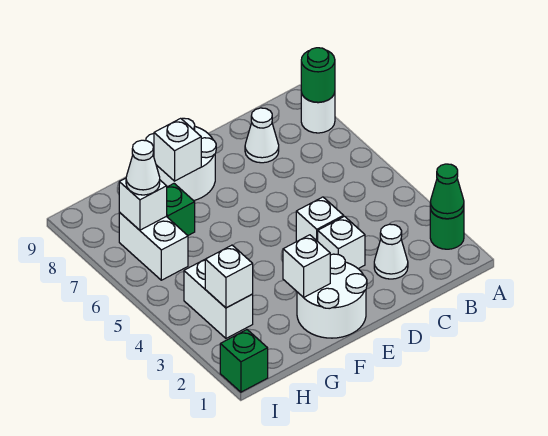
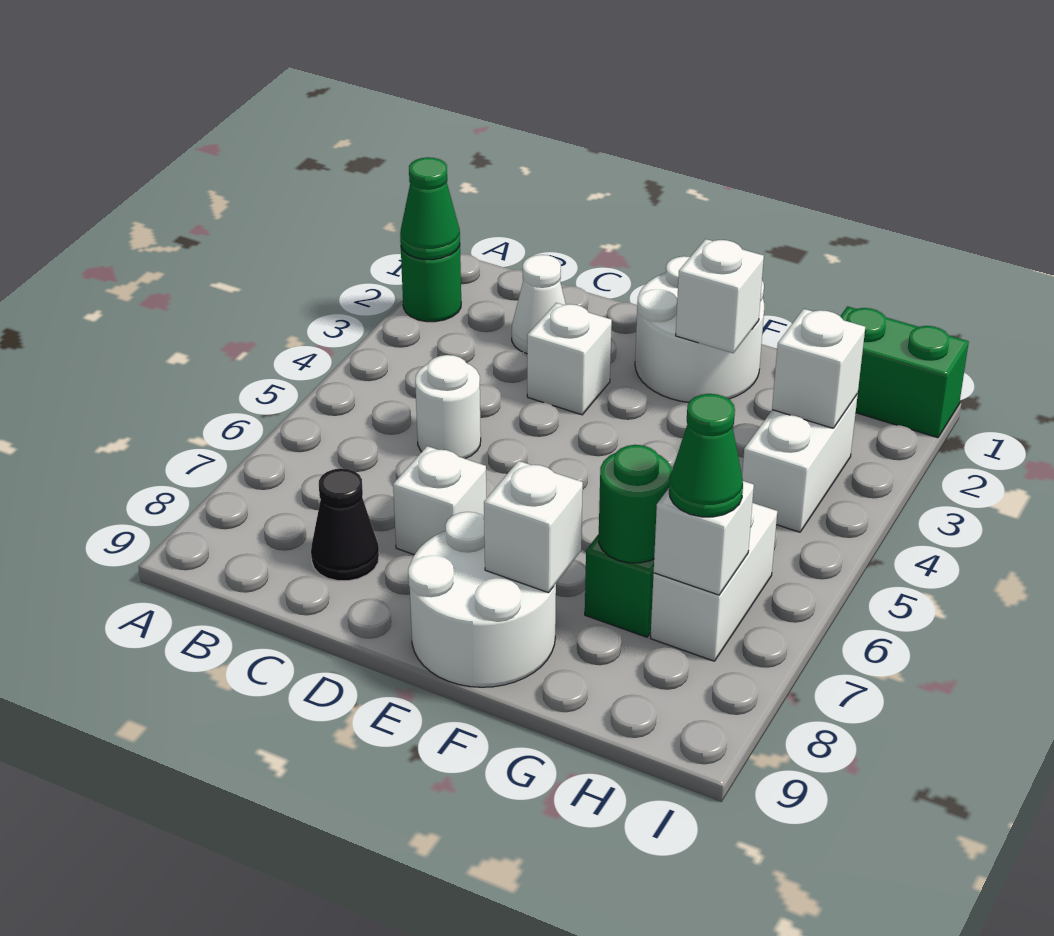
white round brick A8 level 1 -> white round brick C5 level 1
green round brick A8 level 2 -> green round brick G7 level 2
white cone C8 level 1 -> black cone C8 level 1
white brick D4 level 1 -> white brick D7 level 1
white cone H7 level 3 -> green cone H7 level 3
green brick I1 level 1 -> green brick H1:I1 level 1

